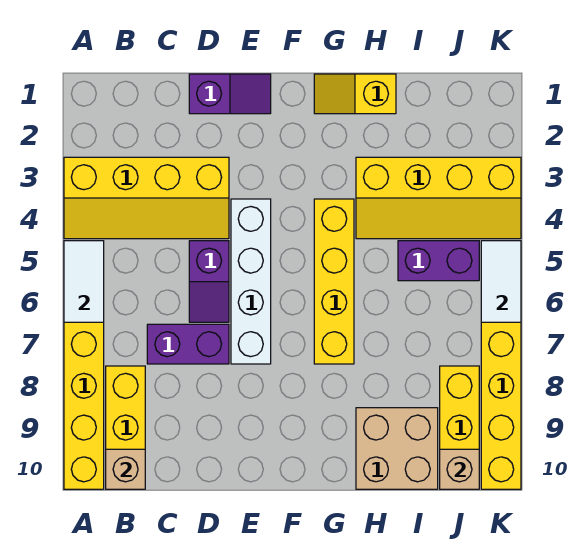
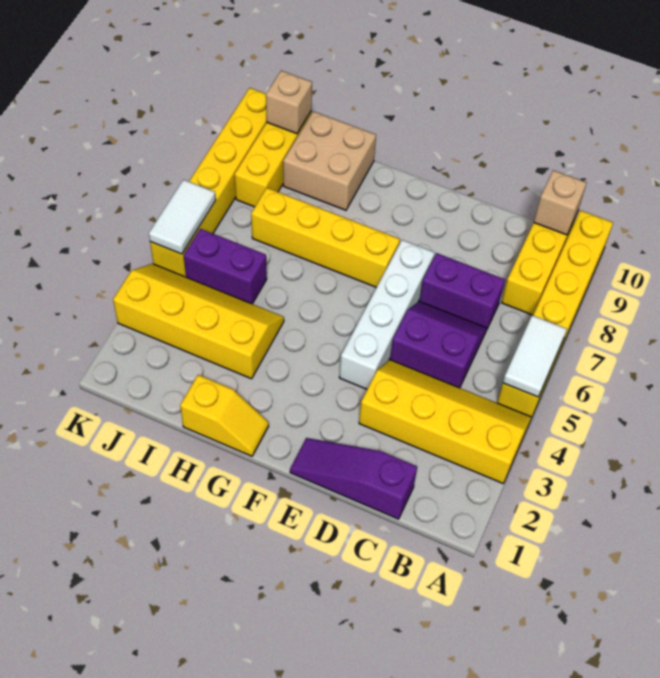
purple slope D1:E1 level 1 top D -> purple slope C1:E1 level 1 top C
purple slope D5:D6 level 1 top 5 -> purple slope C5:D6 level 1 top 5
yellow brick G4:G7 level 1 -> yellow brick F7:I7 level 1

